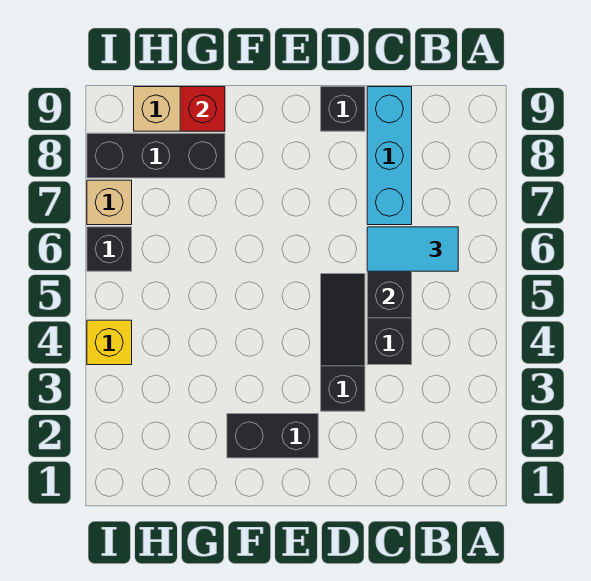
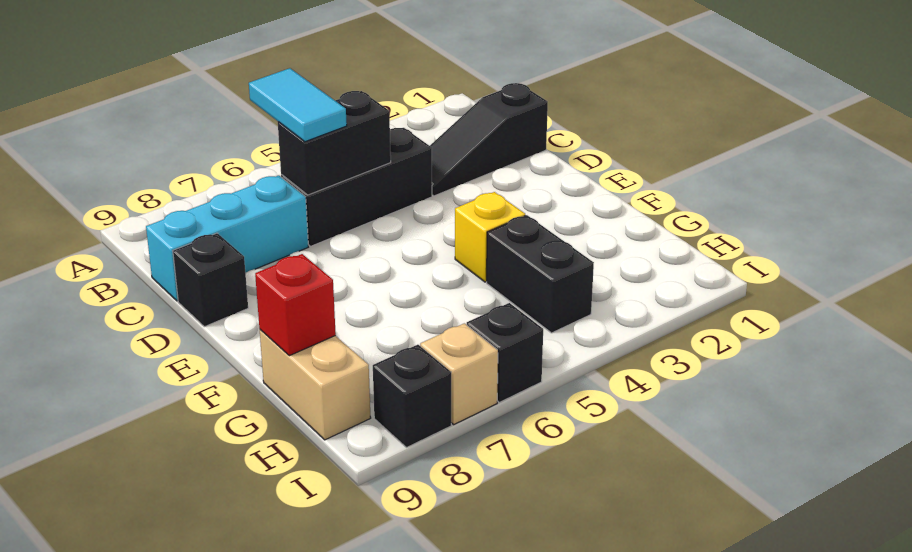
black slope D3:D5 level 1 top 3 -> black slope C1:C3 level 1 top 1
black brick E2:F2 level 1 -> black brick G4:H4 level 1
black brick G8:I8 level 1 -> black brick I8 level 1
yellow brick I4 level 1 -> yellow brick F4 level 1

